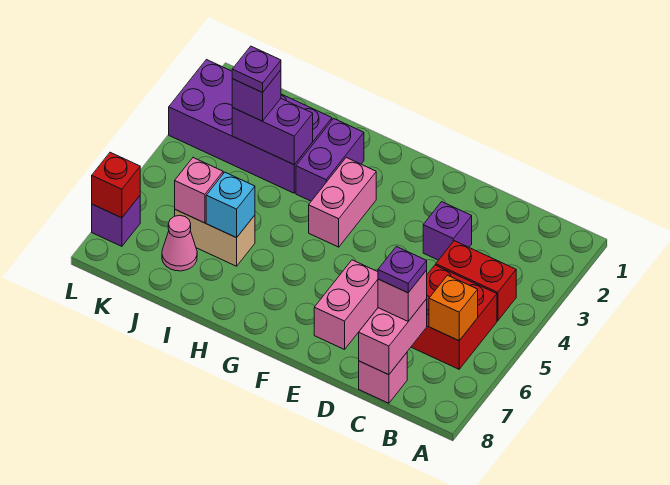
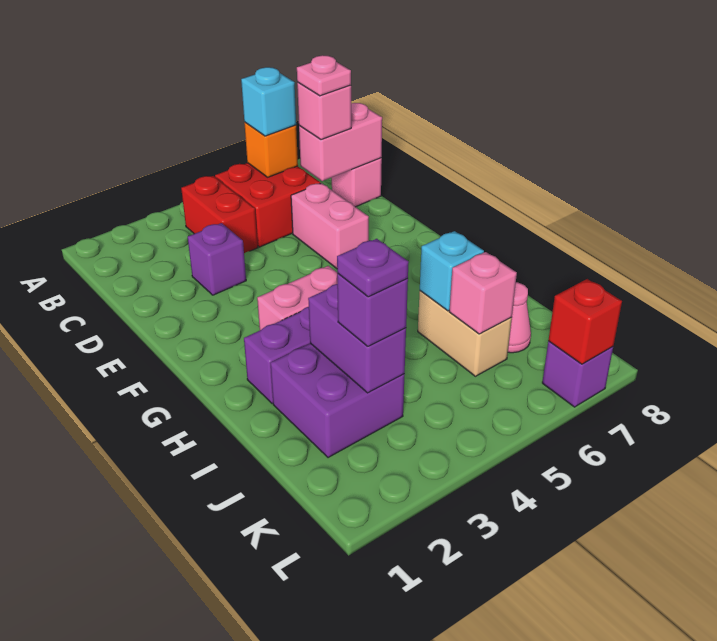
none -> cyan brick B6 level 3
purple plate C7 level 4 -> pink plate C7 level 4
pink brick E6:E7 level 1 -> pink brick D6:E6 level 1
purple brick I2:L3 level 1 -> purple brick I2:J3 level 1

